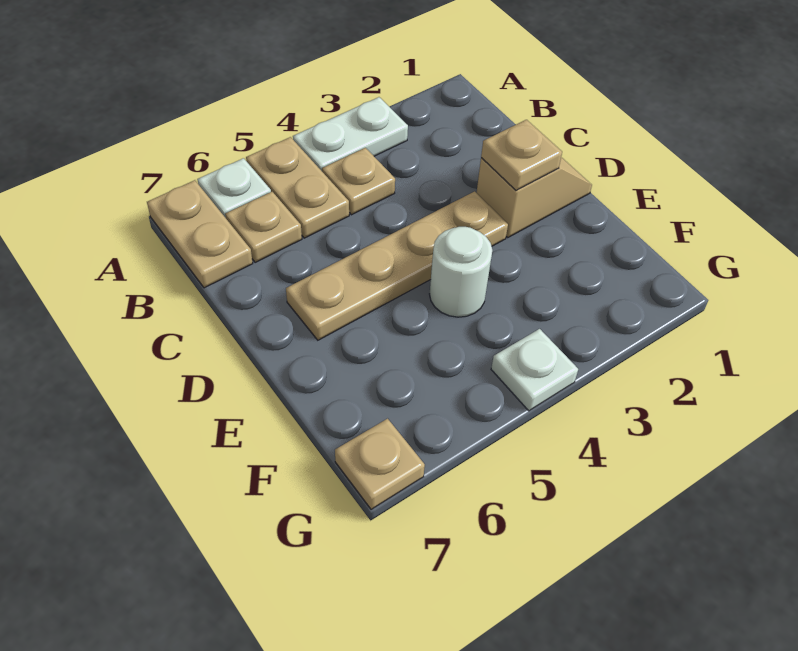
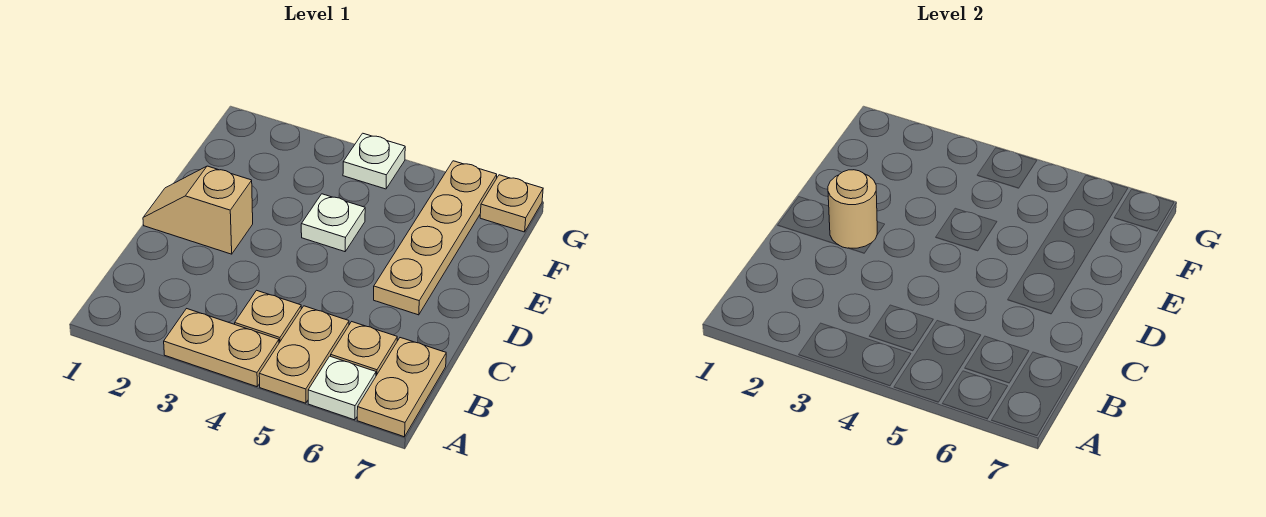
white plate A3:A4 level 1 -> tan plate A3:A4 level 1
tan plate D2 level 2 -> tan round brick D2 level 2
tan plate D3:D6 level 1 -> tan plate D6:G6 level 1
white round brick E4 level 1 -> white plate E4 level 1

